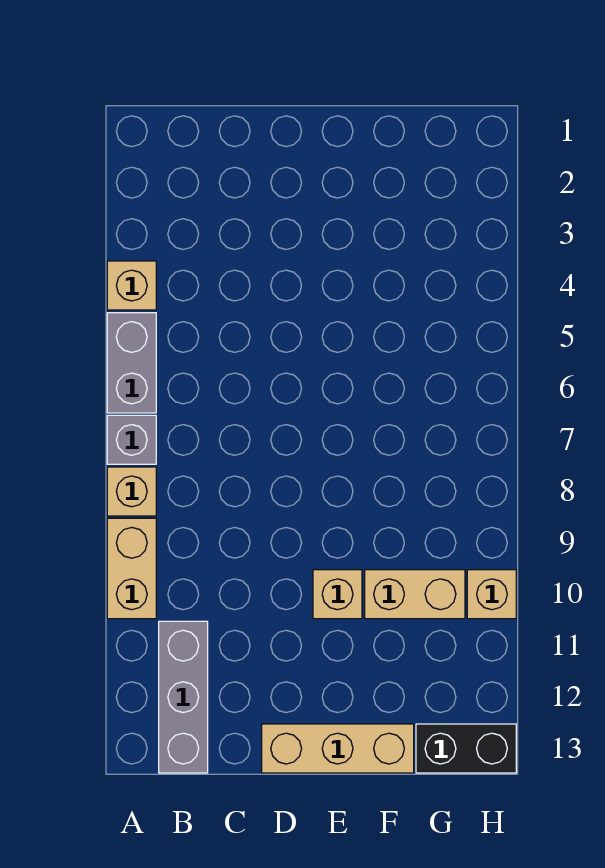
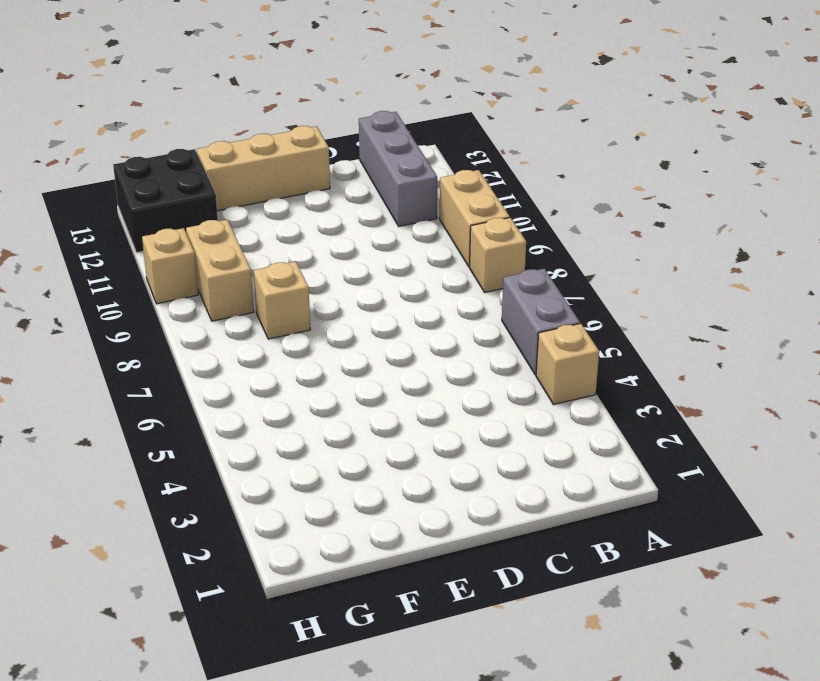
grey brick A7 level 1 -> none
tan brick E10 level 1 -> tan brick F8 level 1
tan brick F10:G10 level 1 -> tan brick G9:G10 level 1
black brick G13:H13 level 1 -> black brick G12:H13 level 1

